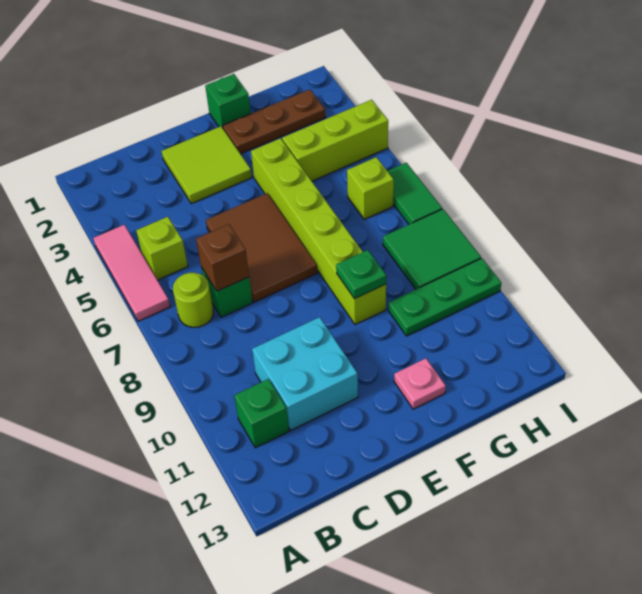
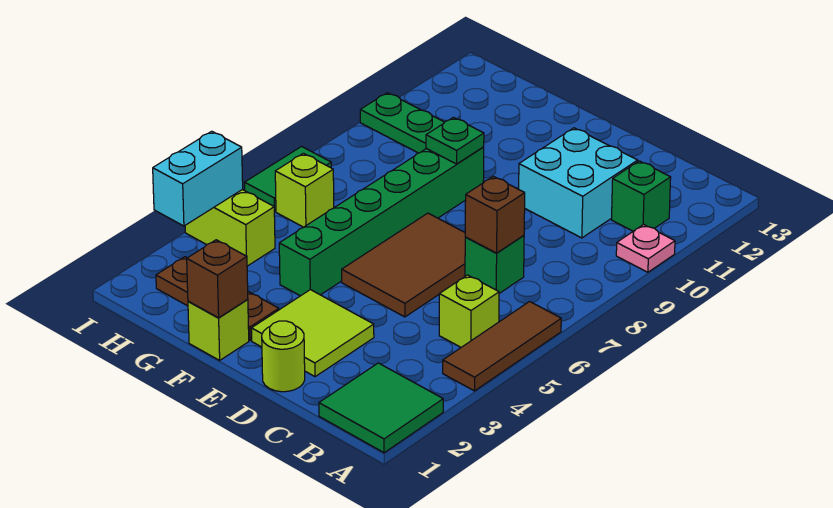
pink tile A4:A6 level 1 -> brown tile A4:A6 level 1
lime round brick B7 level 1 -> lime round brick D1 level 1
green brick F1 level 1 -> lime brick F1 level 1
none -> brown brick F1 level 2
lime brick F4:F9 level 1 -> green brick F4:F9 level 1
pink plate F12 level 1 -> pink plate A10 level 1
lime brick G4:I4 level 1 -> lime brick H4:I4 level 1
green tile H8:I9 level 1 -> green tile A1:B2 level 1
none -> cyan brick I3:I4 level 2

